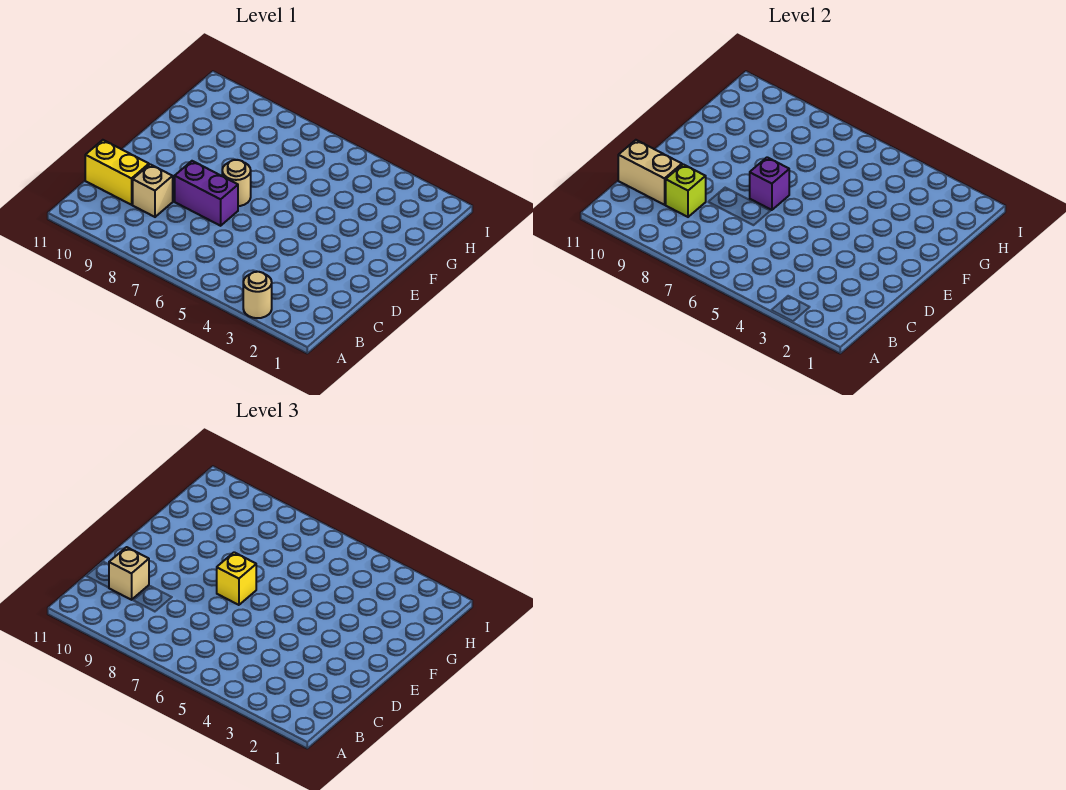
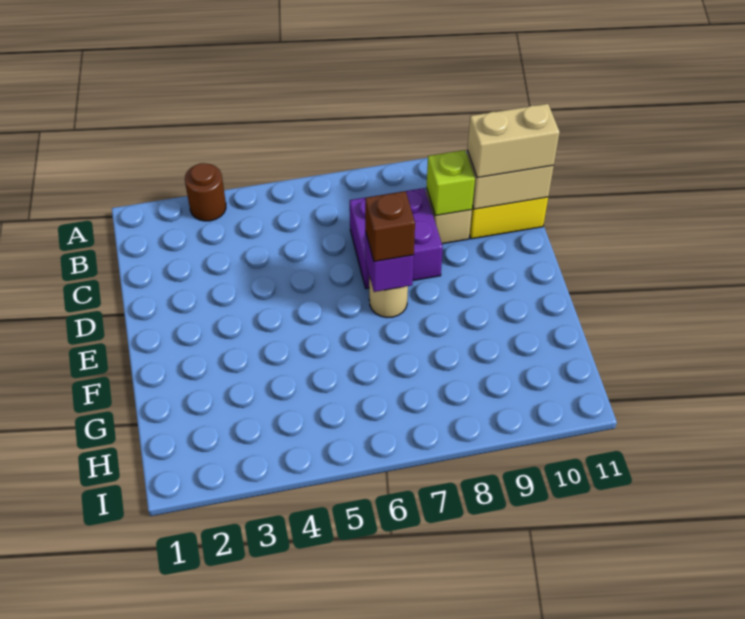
tan round brick A3 level 1 -> brown round brick A3 level 1
tan brick C10 level 3 -> tan brick C10:C11 level 3
purple brick D7:D8 level 1 -> purple brick C7:D8 level 1
yellow brick E7 level 3 -> brown brick E7 level 3

